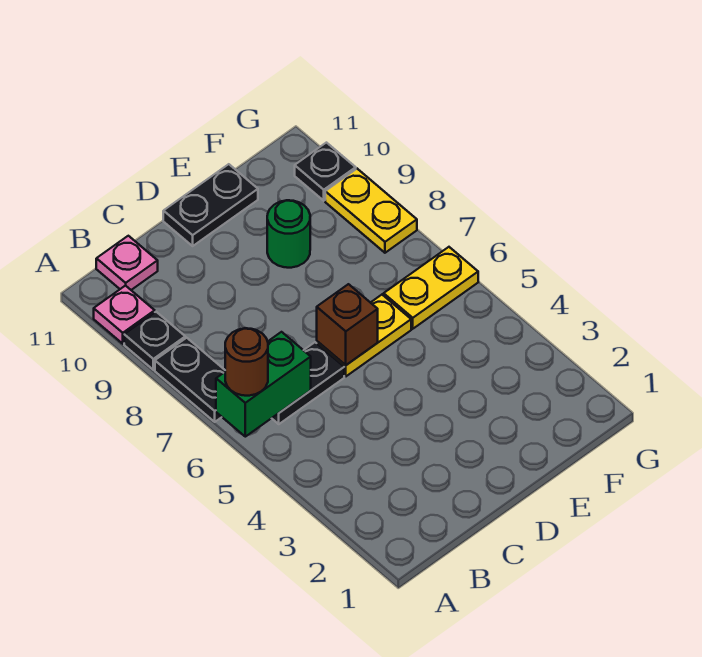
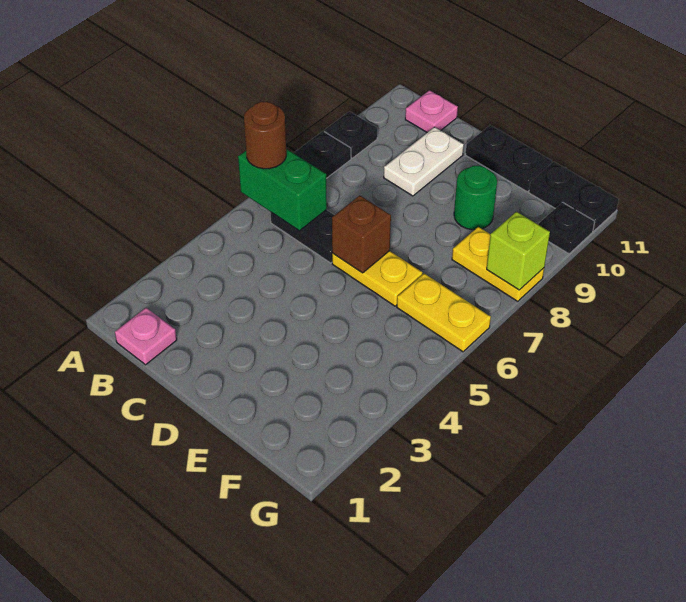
pink plate A10 level 1 -> pink plate B1 level 1
none -> white plate C9:C10 level 1
none -> black plate F11:G11 level 1
yellow plate G8:G9 level 1 -> yellow plate F8:G8 level 1
none -> lime brick G8 level 2

